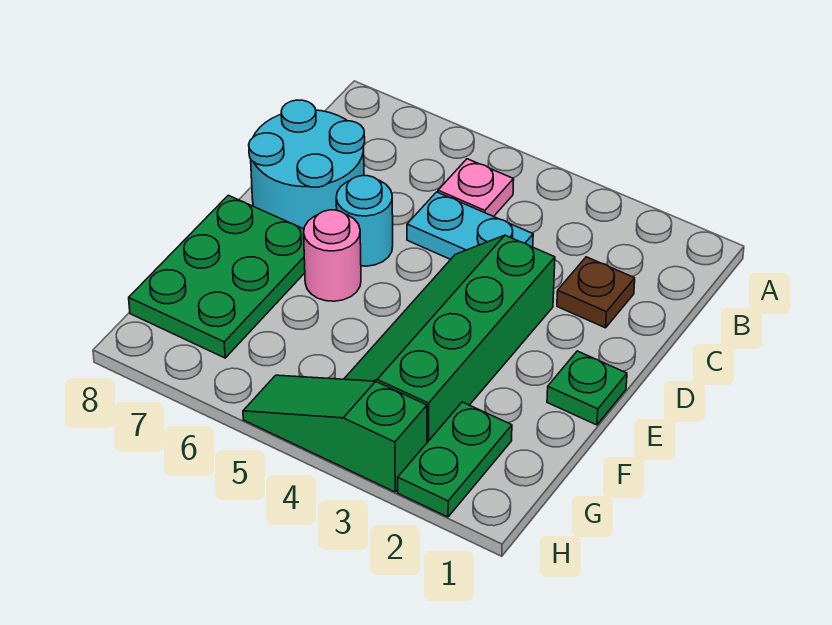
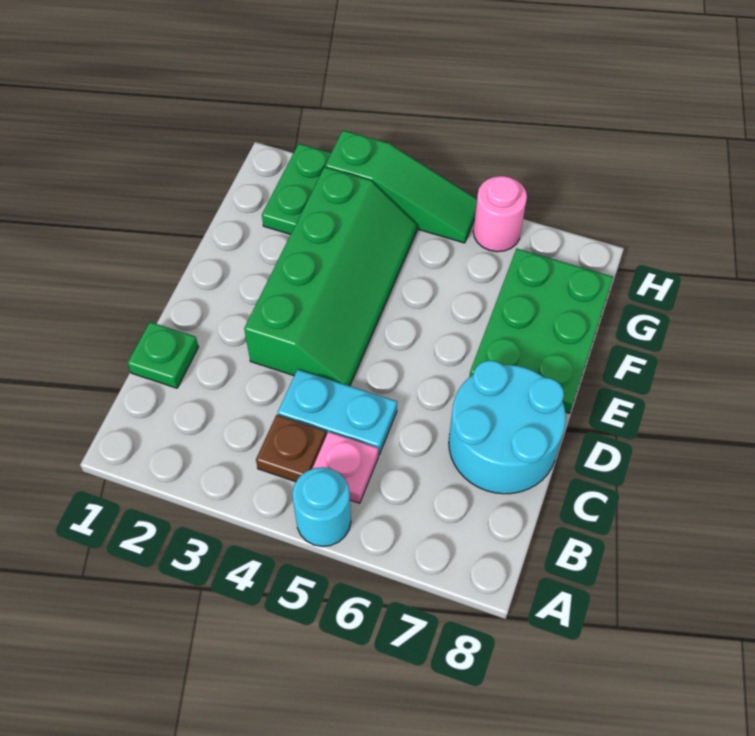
brown plate C2 level 1 -> brown plate B4 level 1
cyan round brick D6 level 1 -> cyan round brick A5 level 1
green plate E1 level 1 -> green plate C1 level 1
pink round brick E6 level 1 -> pink round brick H6 level 1

